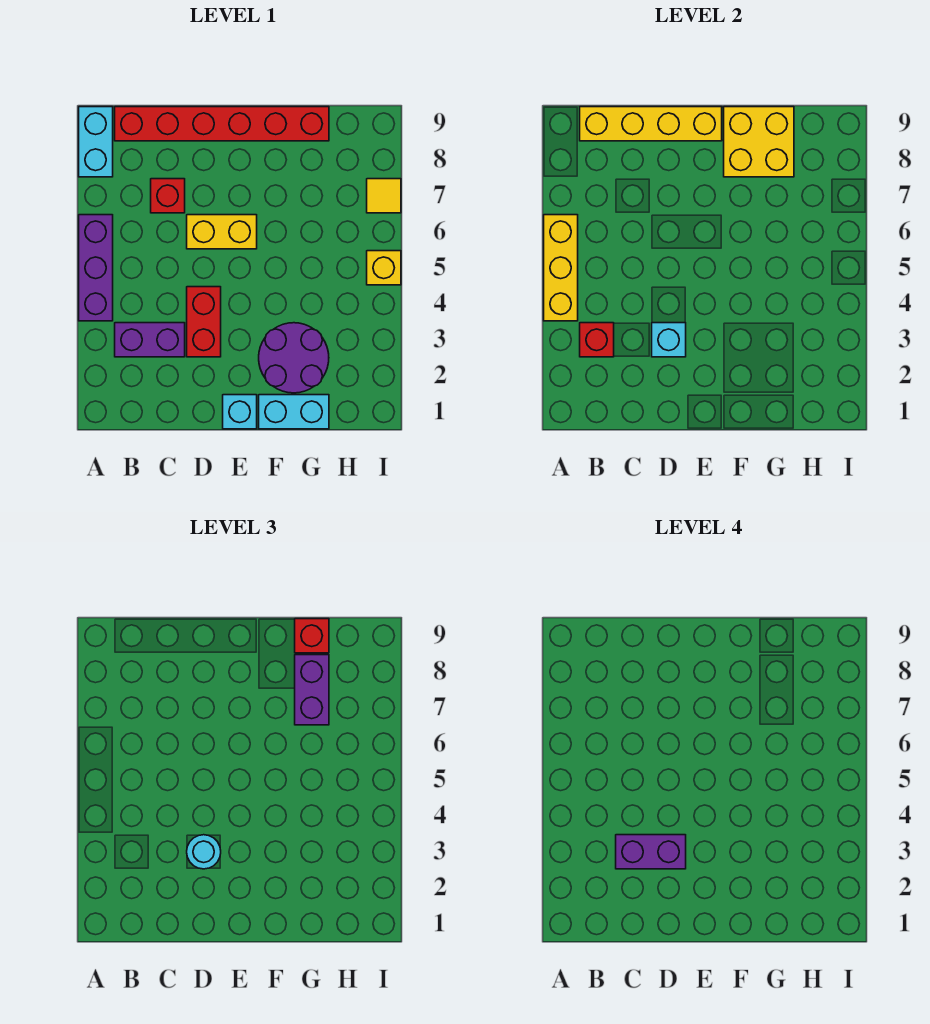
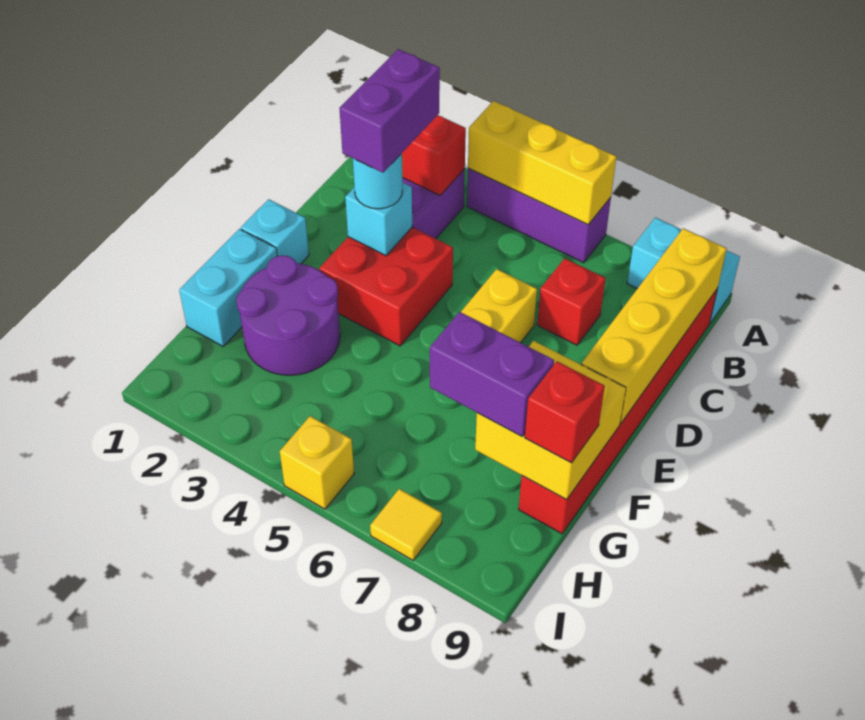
red brick D3:D4 level 1 -> red brick D3:E4 level 1

